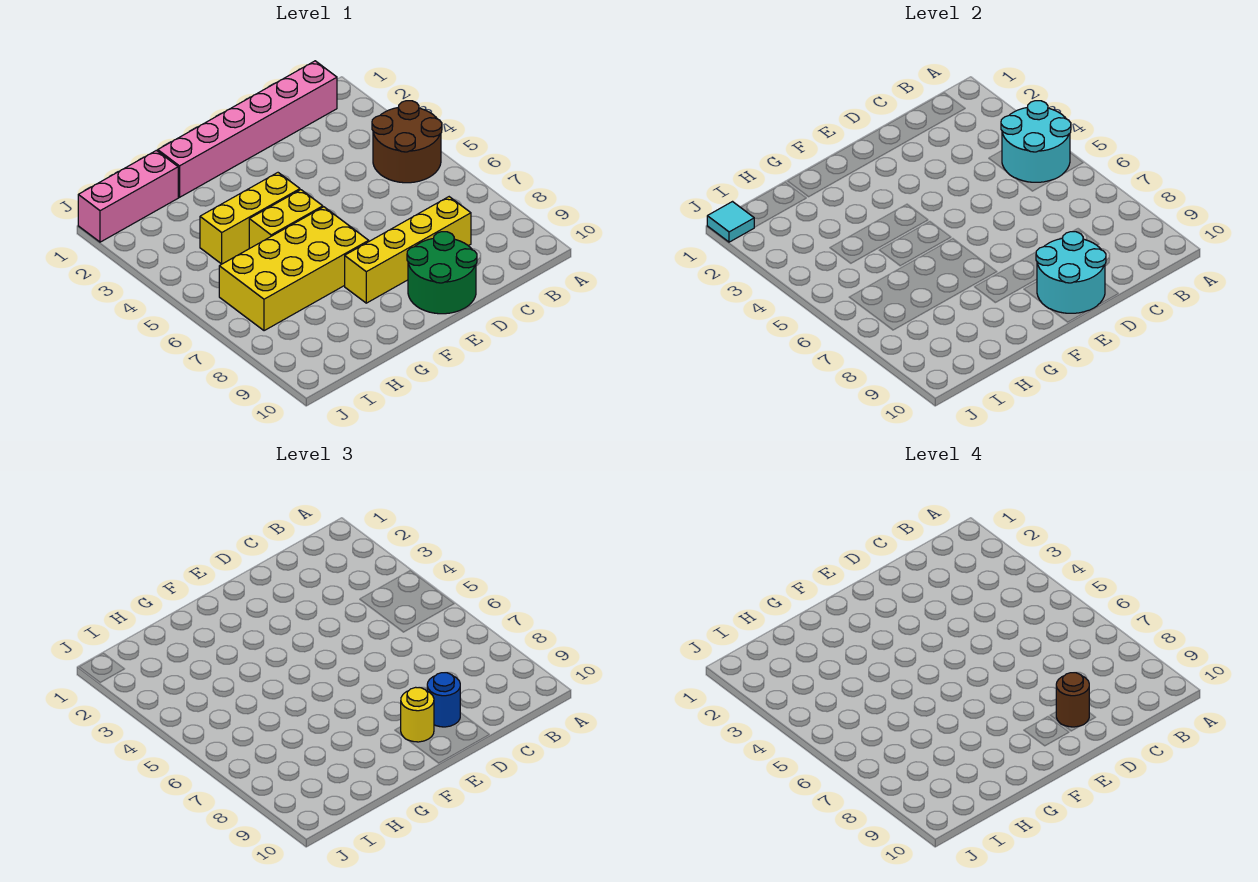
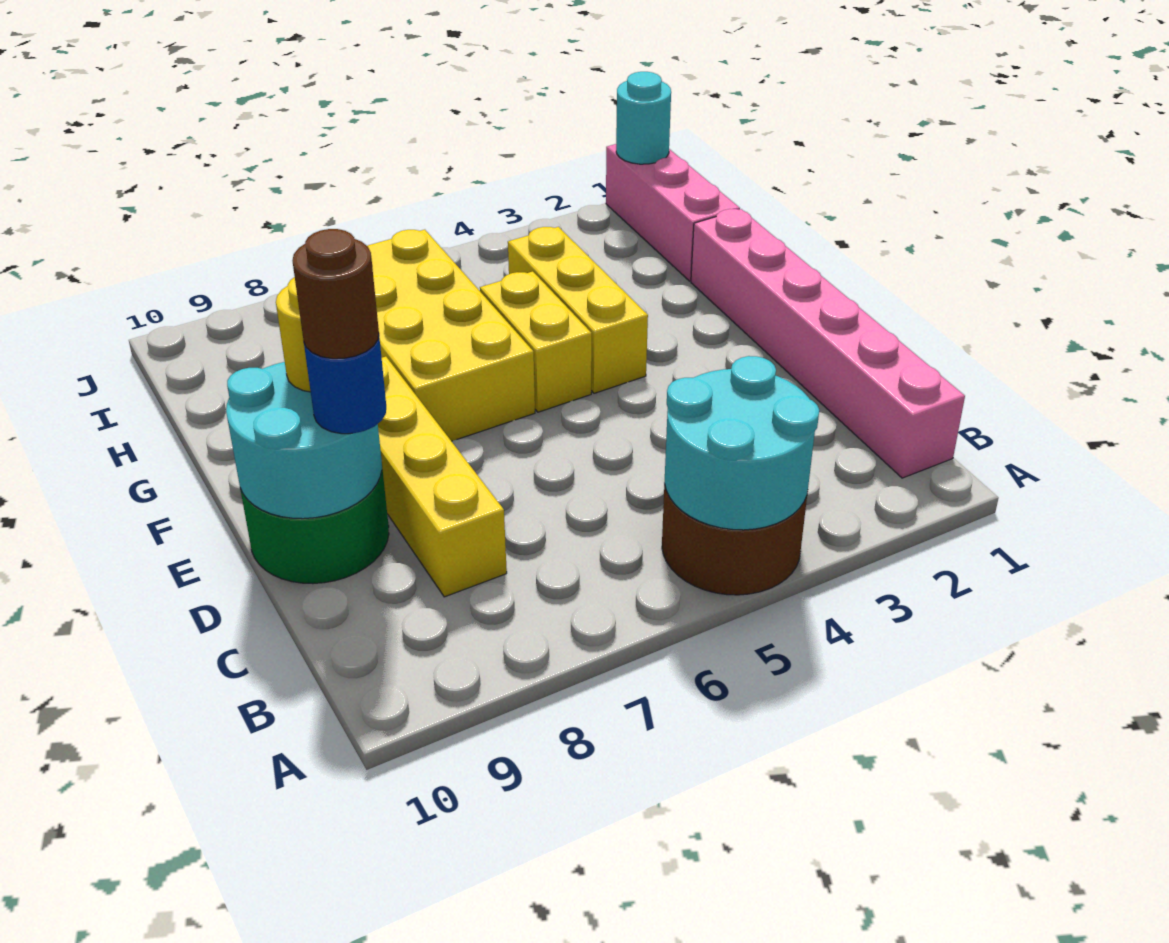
cyan tile J1 level 2 -> cyan round brick J1 level 2

